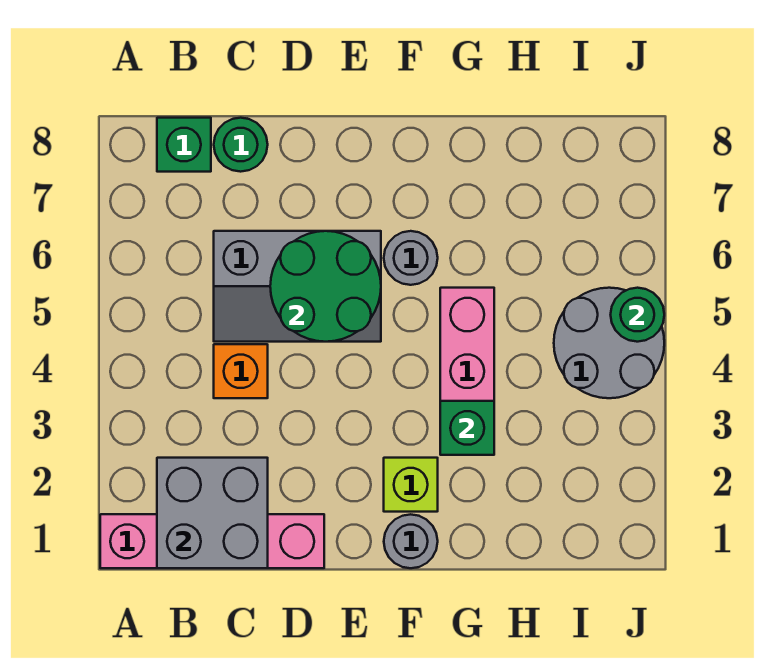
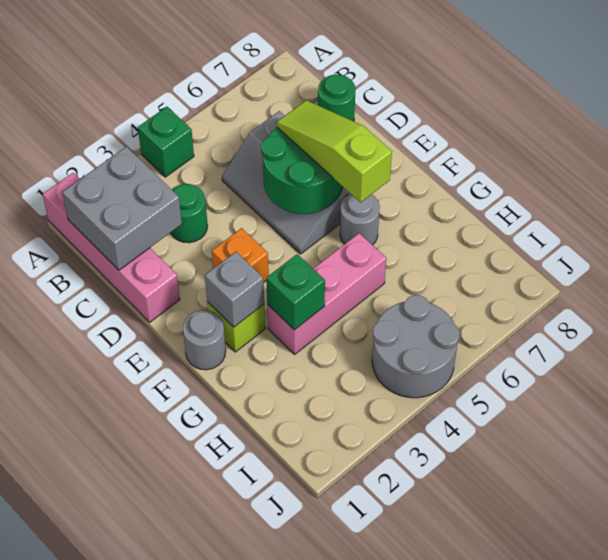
green brick B8 level 1 -> green brick A4 level 1
orange brick C4 level 1 -> orange brick E3 level 1
none -> lime slope D6:F6 level 3 top F
none -> grey brick F2 level 2
green round brick J5 level 2 -> green round brick C3 level 1

